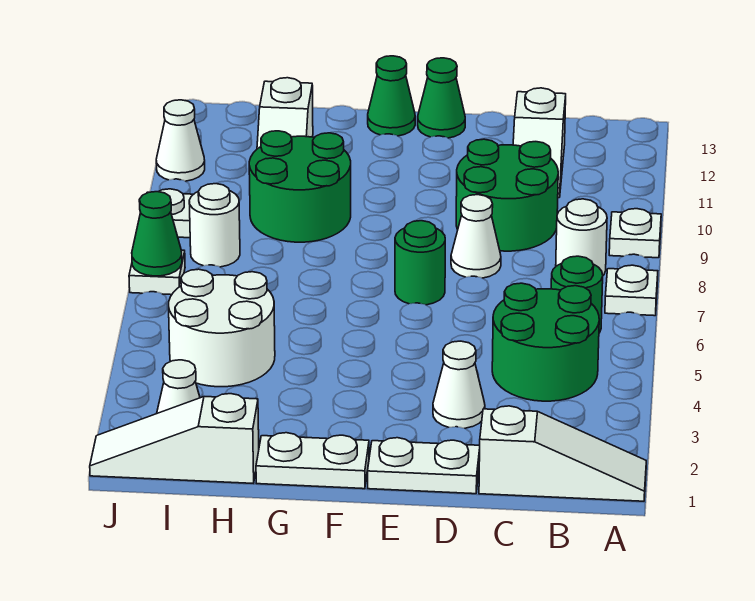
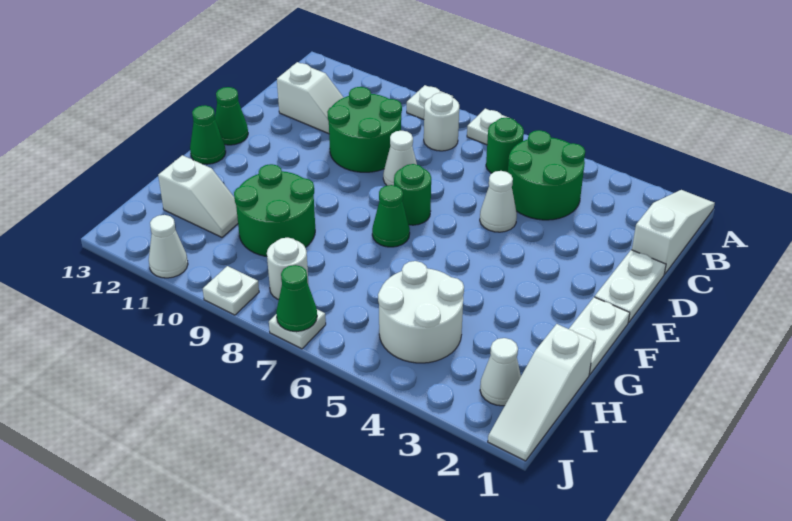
white cone D3 level 1 -> white cone D5 level 1
none -> green cone F7 level 1

